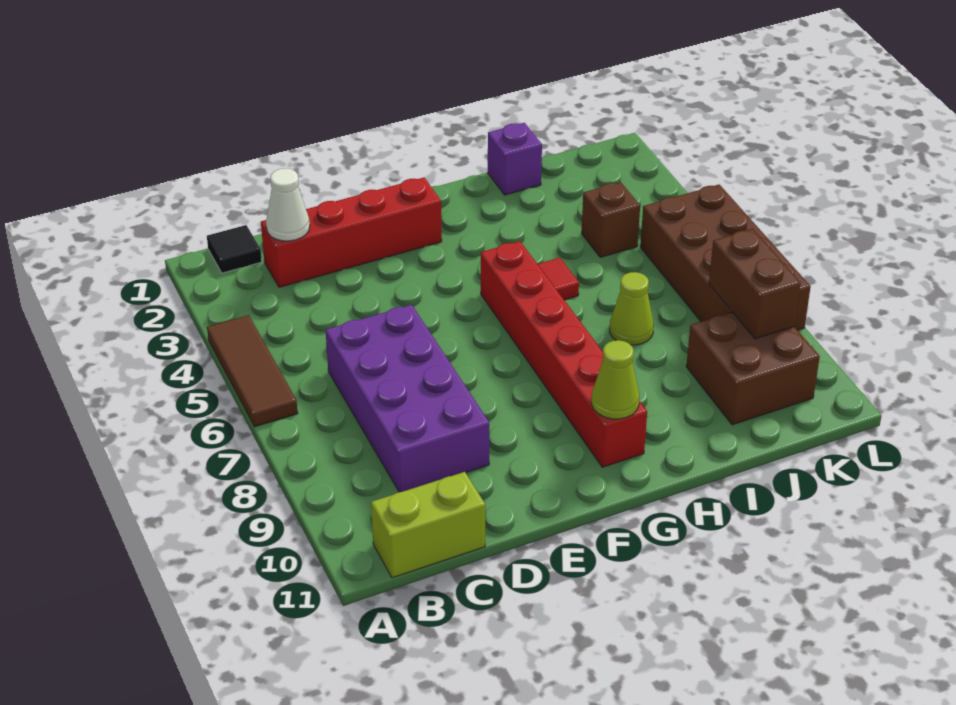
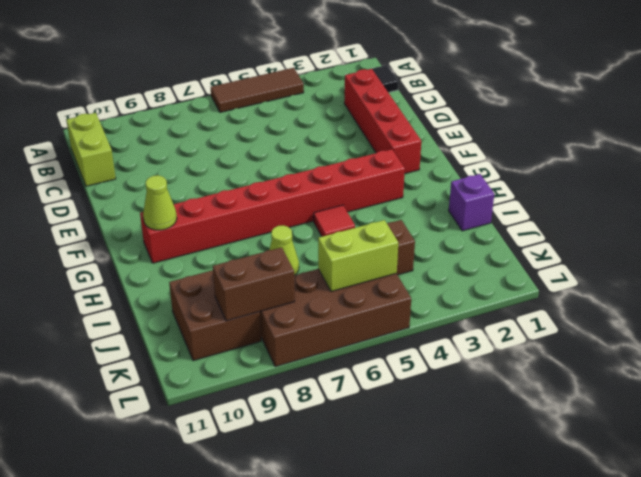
white cone C2 level 2 -> none
purple brick C6:D9 level 1 -> none
red brick G5:G10 level 1 -> red brick G3:G10 level 1
none -> lime brick K5:K6 level 2

